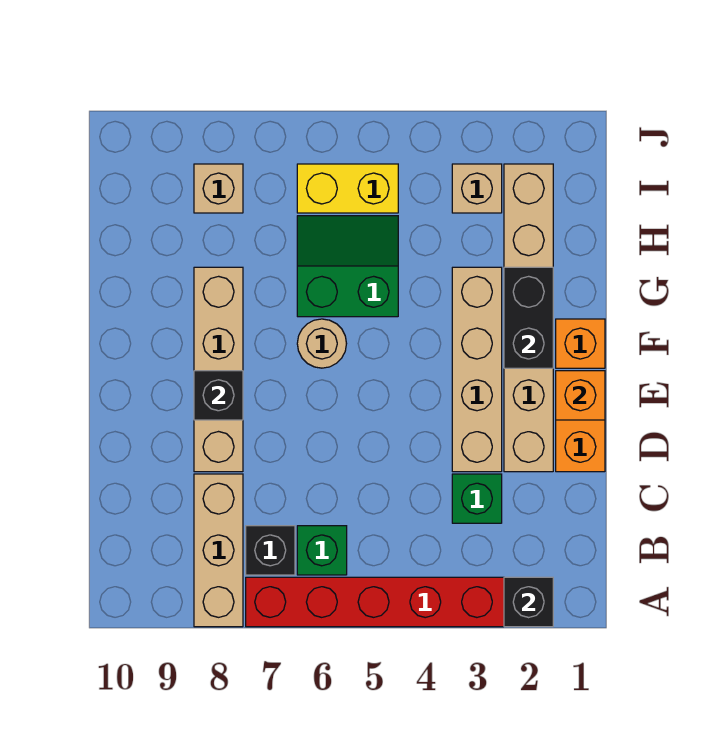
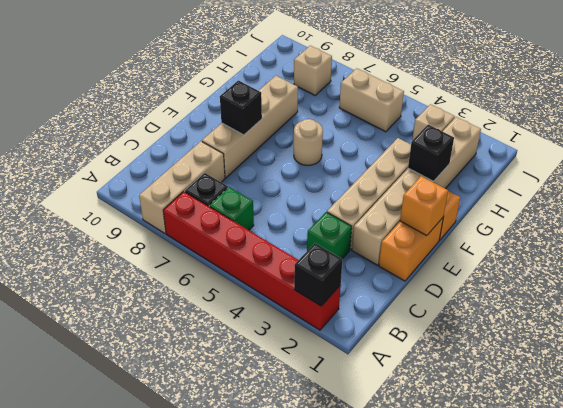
black brick F2:G2 level 2 -> black brick G2 level 2
green slope G5:H6 level 1 top G -> none
yellow brick I5:I6 level 1 -> tan brick I5:I6 level 1

